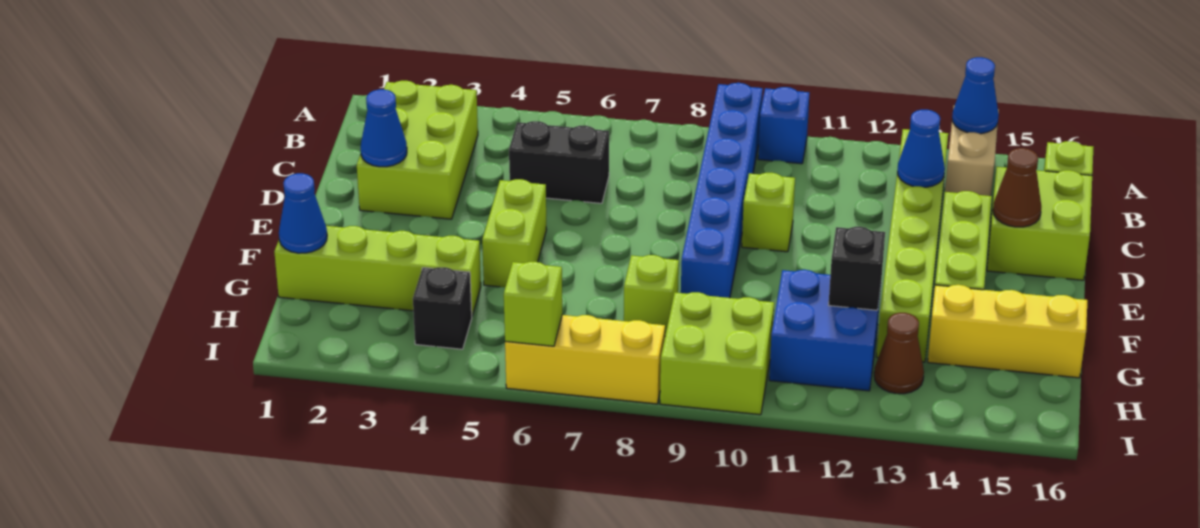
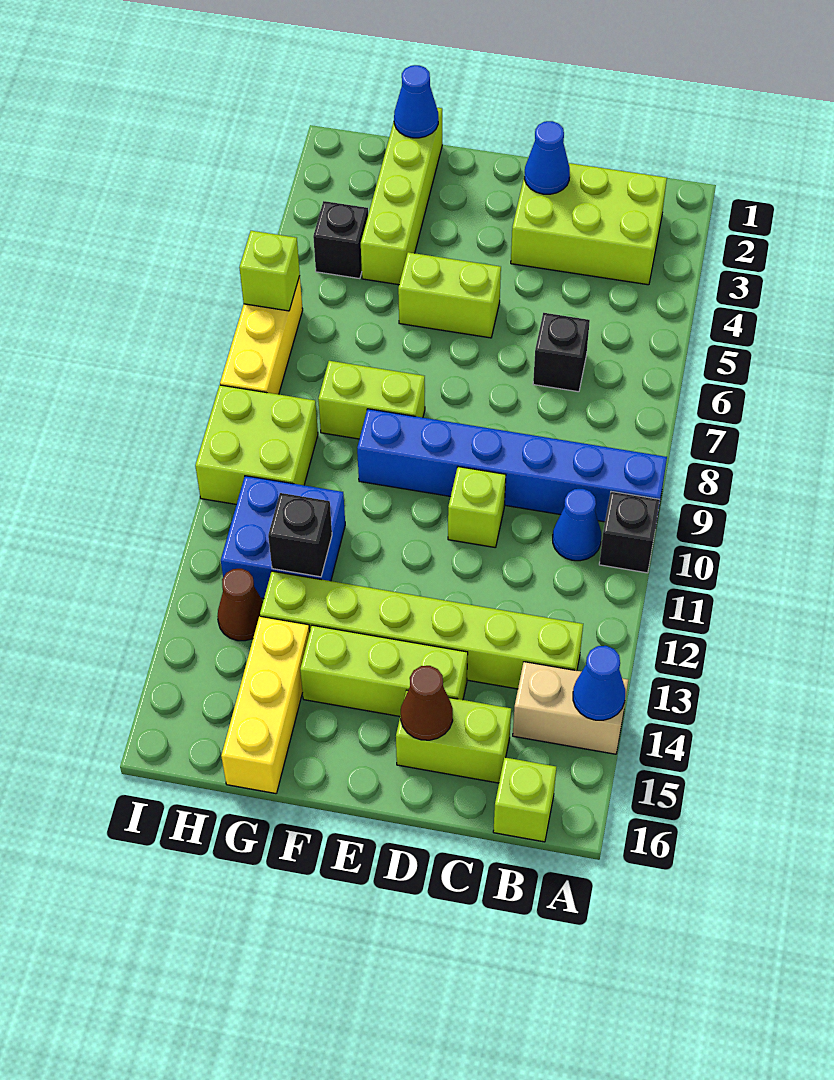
blue brick A10 level 1 -> black brick A10 level 1
black brick C5:C6 level 1 -> black brick C6 level 1
blue cone C13 level 2 -> blue cone B10 level 1
lime brick C15:D16 level 1 -> lime brick C15:D15 level 1
lime brick G8 level 1 -> lime brick F8:G8 level 1

